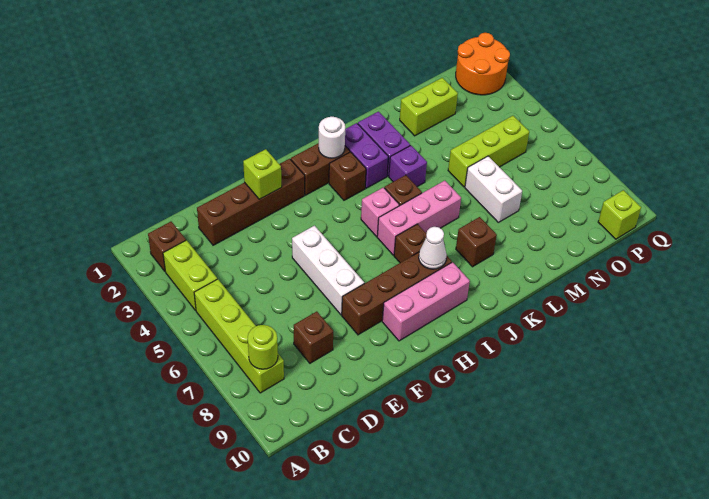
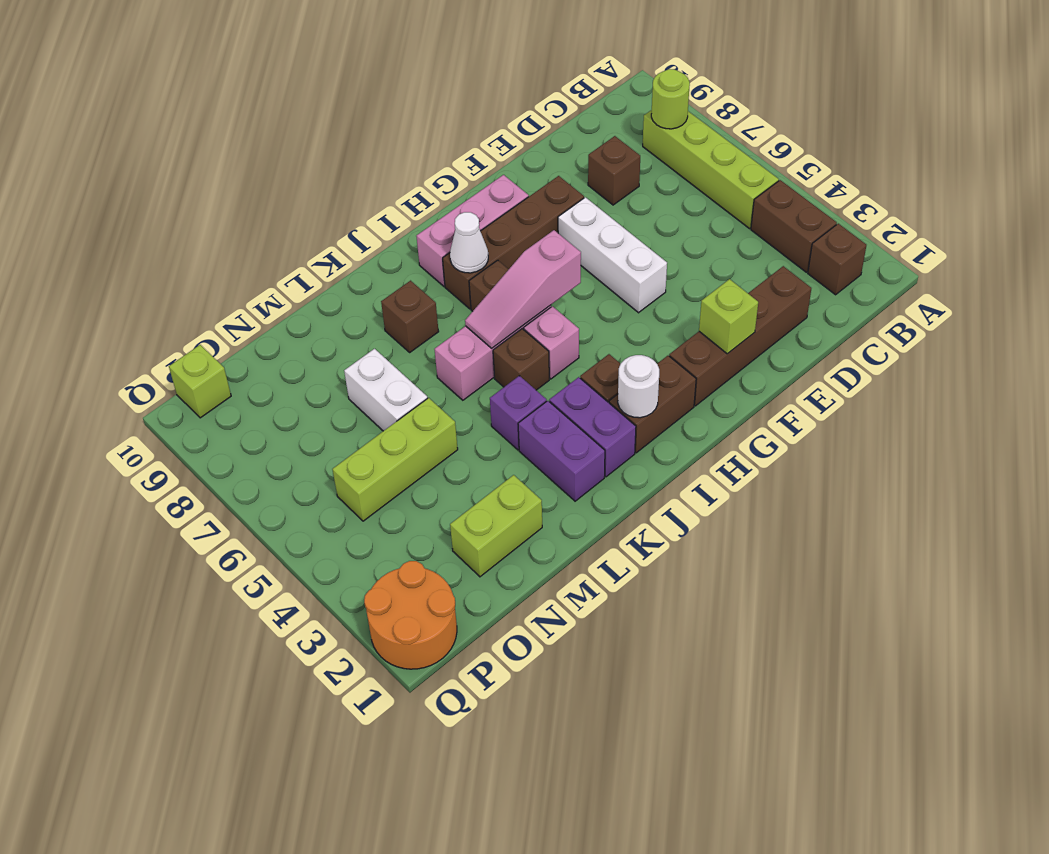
lime brick B3:B4 level 1 -> brown brick B3:B4 level 1
none -> pink slope H6:J6 level 2 top H

